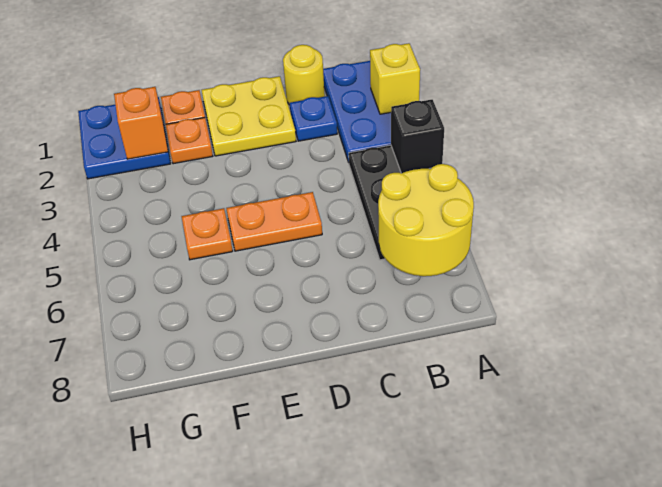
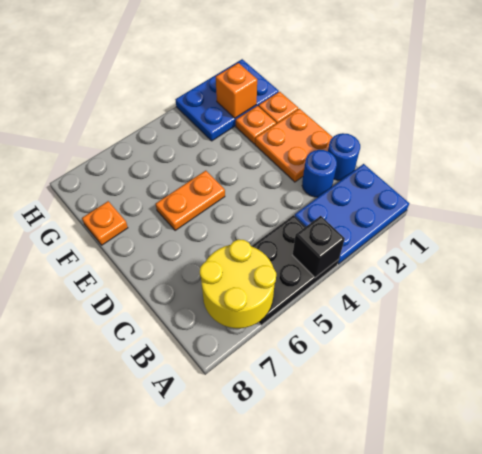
yellow brick A2 level 2 -> none
yellow round brick C1 level 1 -> blue round brick C1 level 1
blue plate C2 level 1 -> blue round brick C2 level 1
yellow plate D1:E2 level 1 -> orange plate D1:E2 level 1
orange plate D5:E5 level 1 -> orange plate E5:E6 level 1
orange plate F5 level 1 -> orange plate F8 level 1
blue plate G1:H2 level 1 -> blue plate G1:H3 level 1

